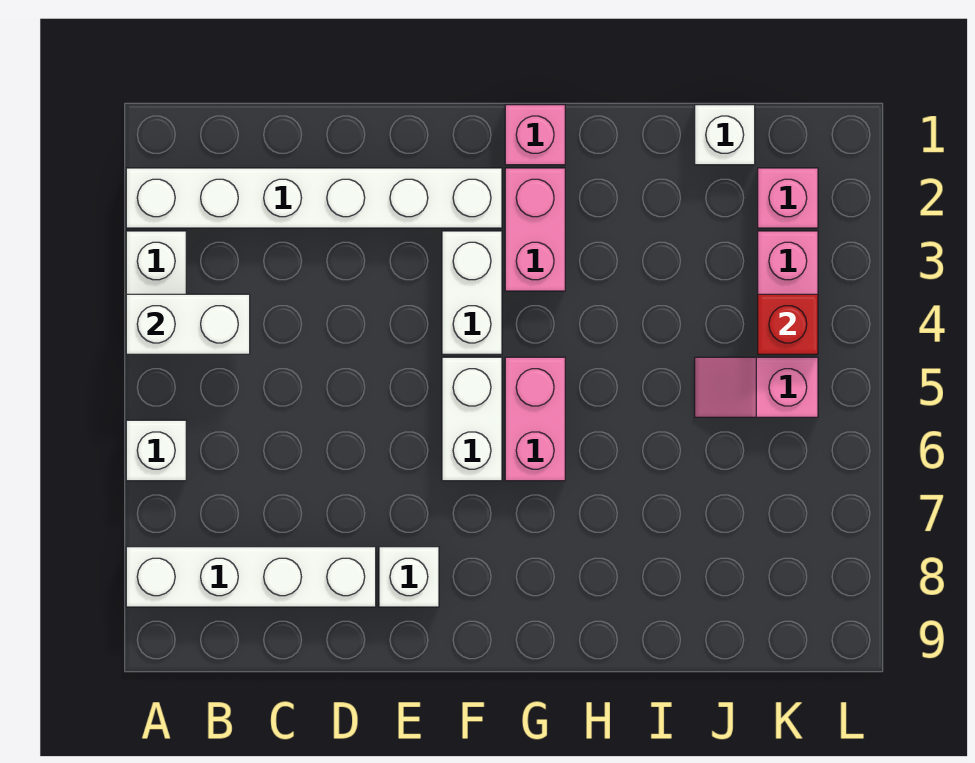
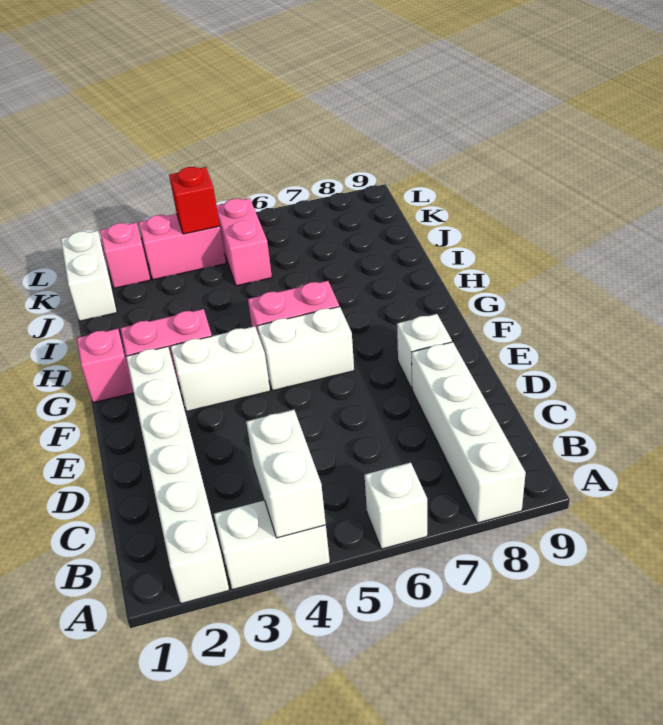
white brick J1 level 1 -> white brick J1:K1 level 1
pink slope J5:K5 level 1 top K -> pink brick J5:K5 level 1

